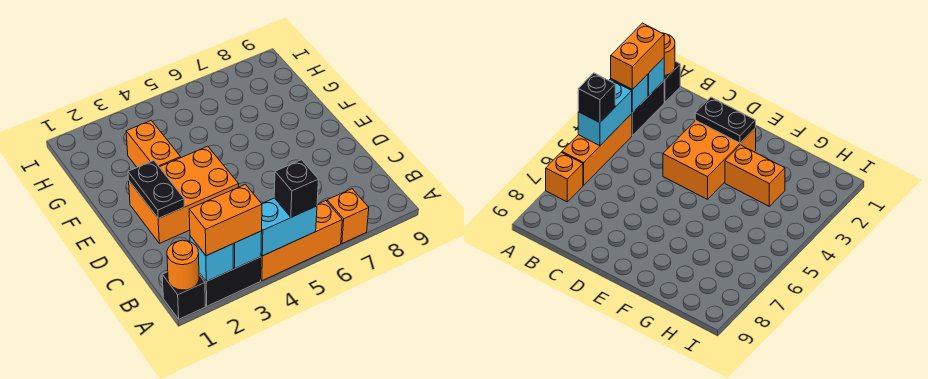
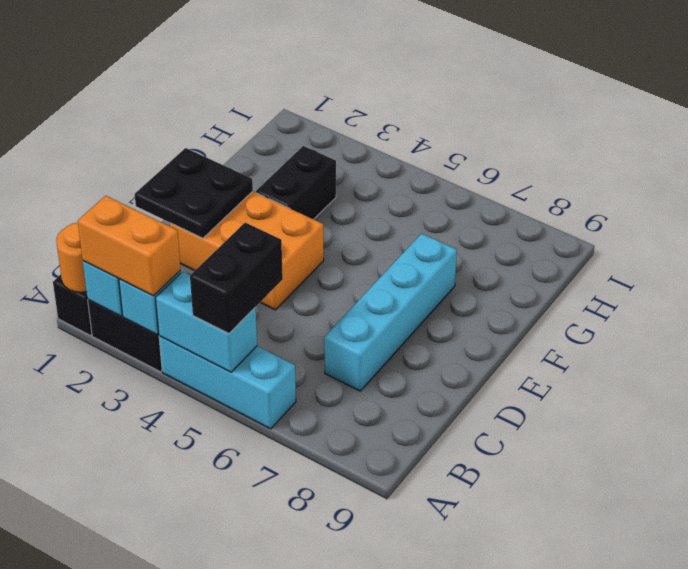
orange brick A4:A6 level 1 -> cyan brick A4:A6 level 1
black brick A5 level 3 -> black brick A5:B5 level 3
orange brick A7 level 1 -> none
none -> cyan brick C7:F7 level 1
black plate D2:E2 level 2 -> black plate D1:E2 level 2
orange brick F3:G3 level 1 -> black brick F3:G3 level 1

